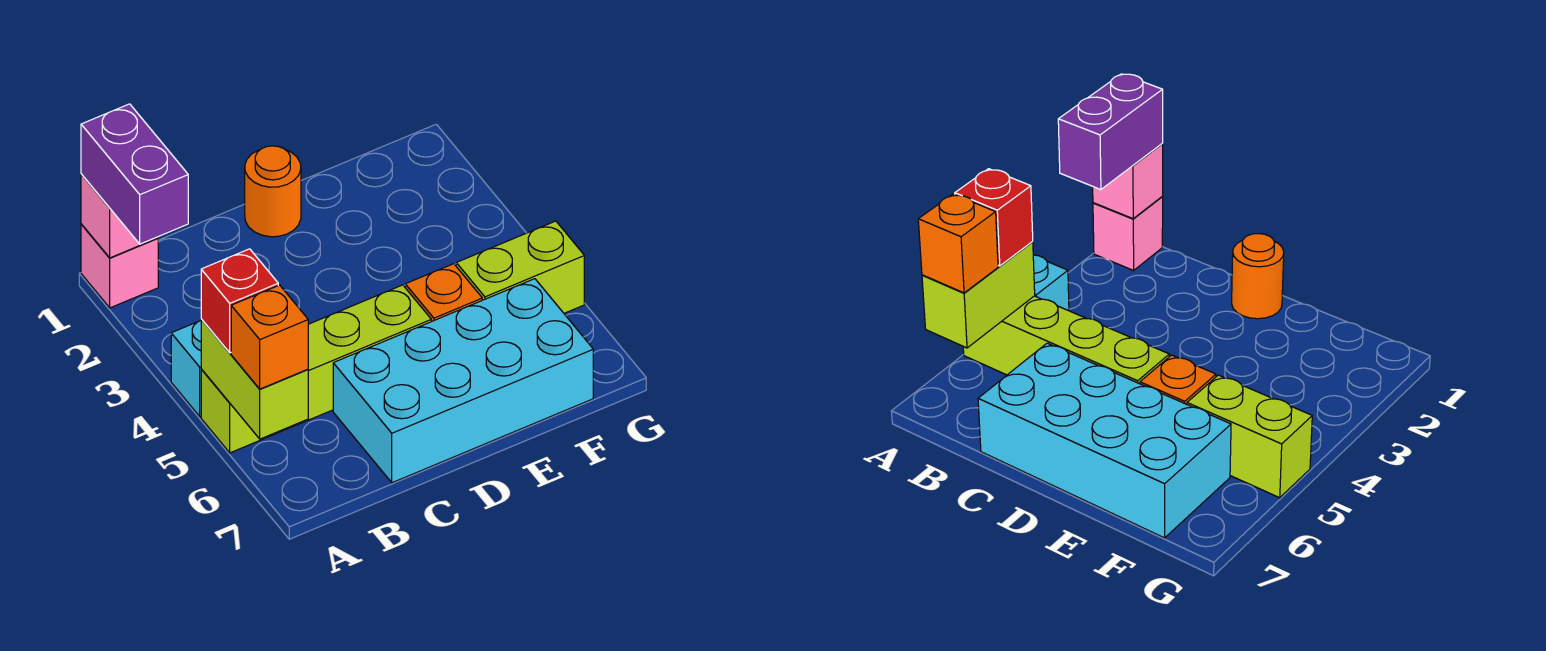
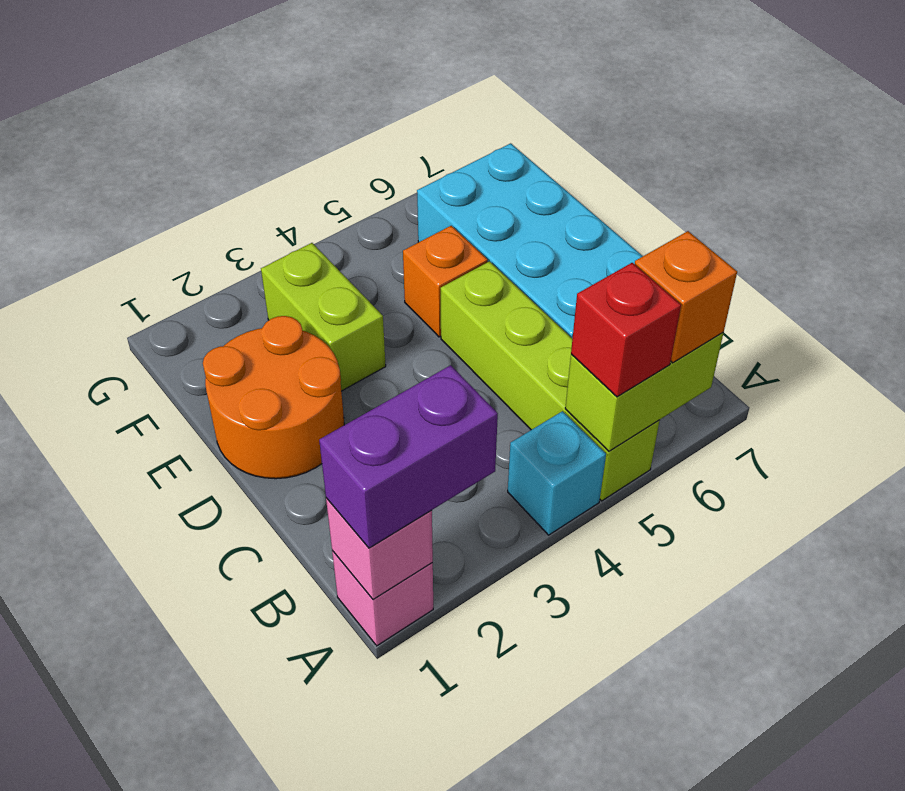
orange round brick D1 level 1 -> orange round brick D1:E2 level 1
lime brick F5:G5 level 1 -> lime brick E3:F3 level 1

